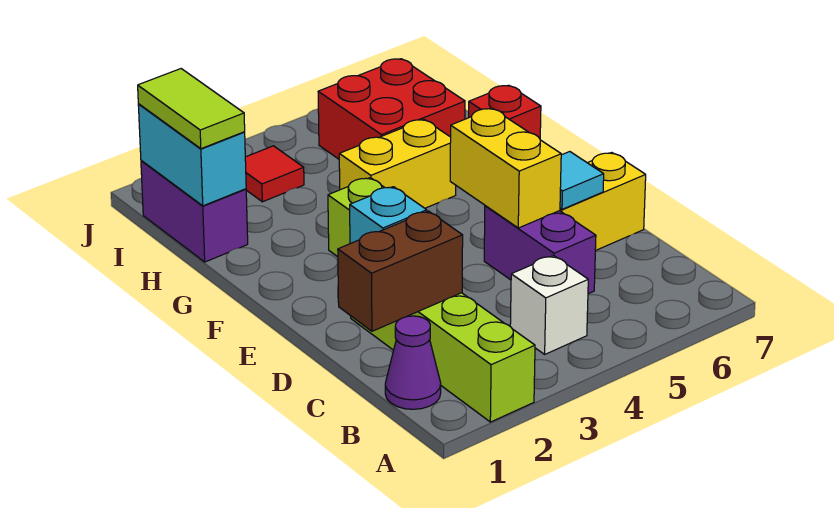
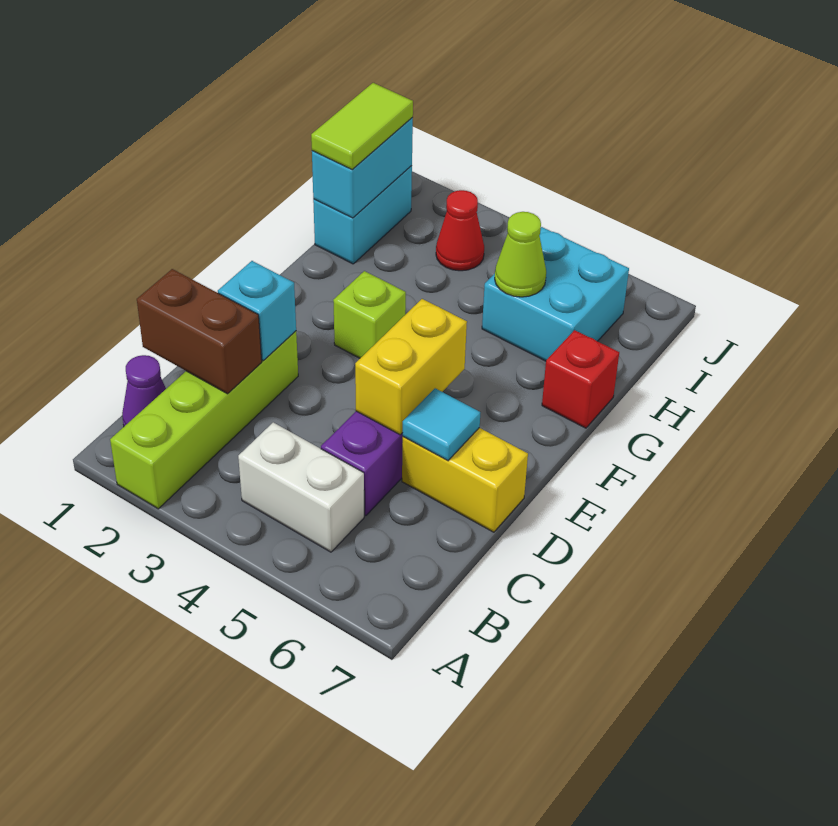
white brick B4 level 1 -> white brick B4:B5 level 1
yellow brick G4:G5 level 1 -> none
purple brick H1:I1 level 1 -> cyan brick H1:I1 level 1
red brick H5:I6 level 1 -> cyan brick H5:I6 level 1
none -> lime cone H5 level 2
red tile I3 level 1 -> red cone I3 level 1

